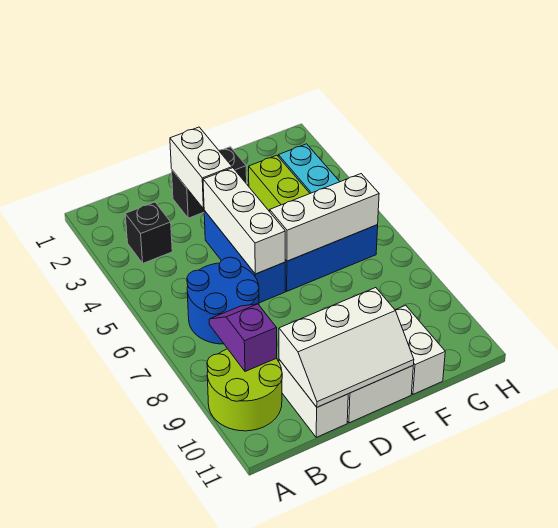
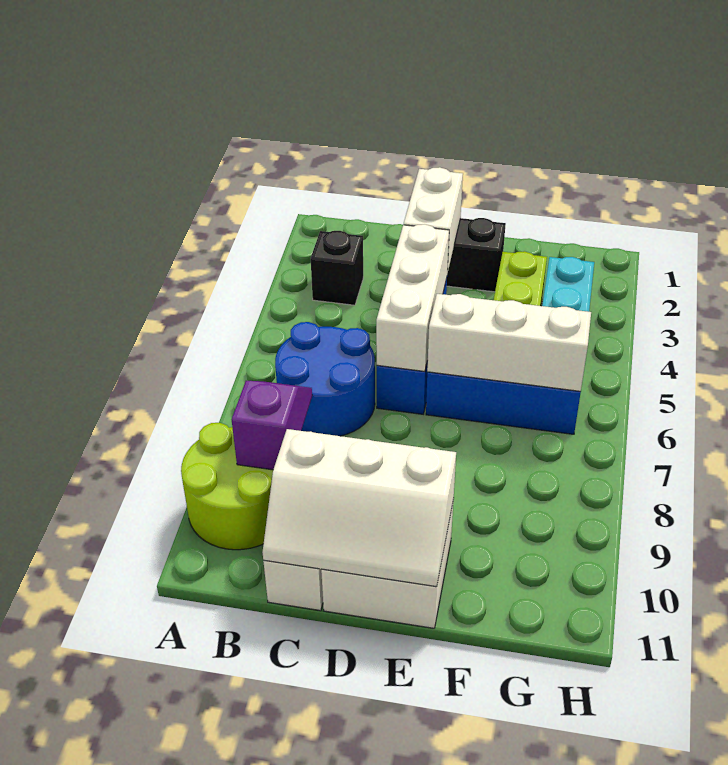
white brick F10:F11 level 1 -> none

